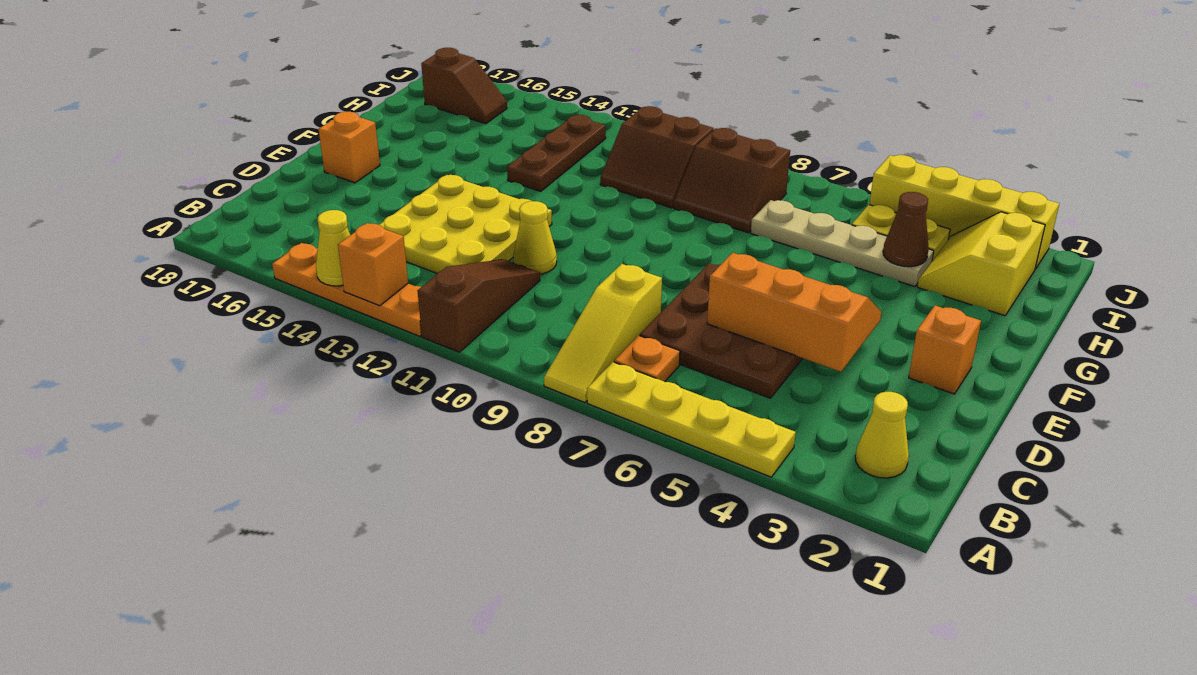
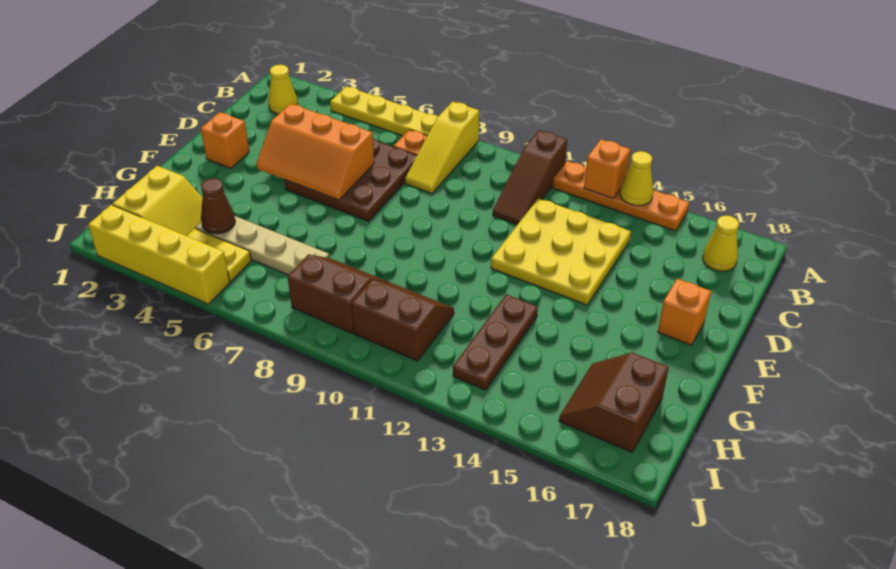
yellow slope A8:C8 level 1 top C -> yellow slope A8:C8 level 1 top A
yellow cone D11 level 1 -> yellow cone B17 level 1
brown slope I16:I17 level 1 top 17 -> brown slope H16:I17 level 1 top 17

